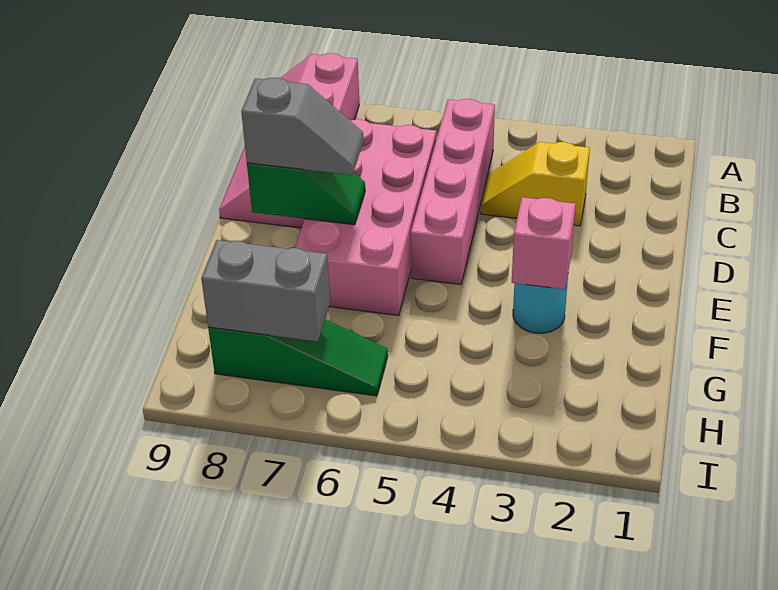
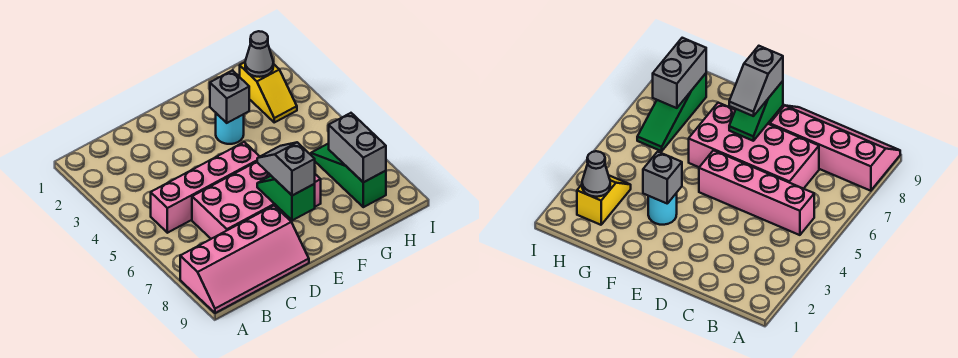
yellow slope C3:C4 level 1 top 3 -> yellow slope H2:H3 level 1 top 2
pink brick F3 level 2 -> grey brick F3 level 2
none -> grey cone H2 level 2

